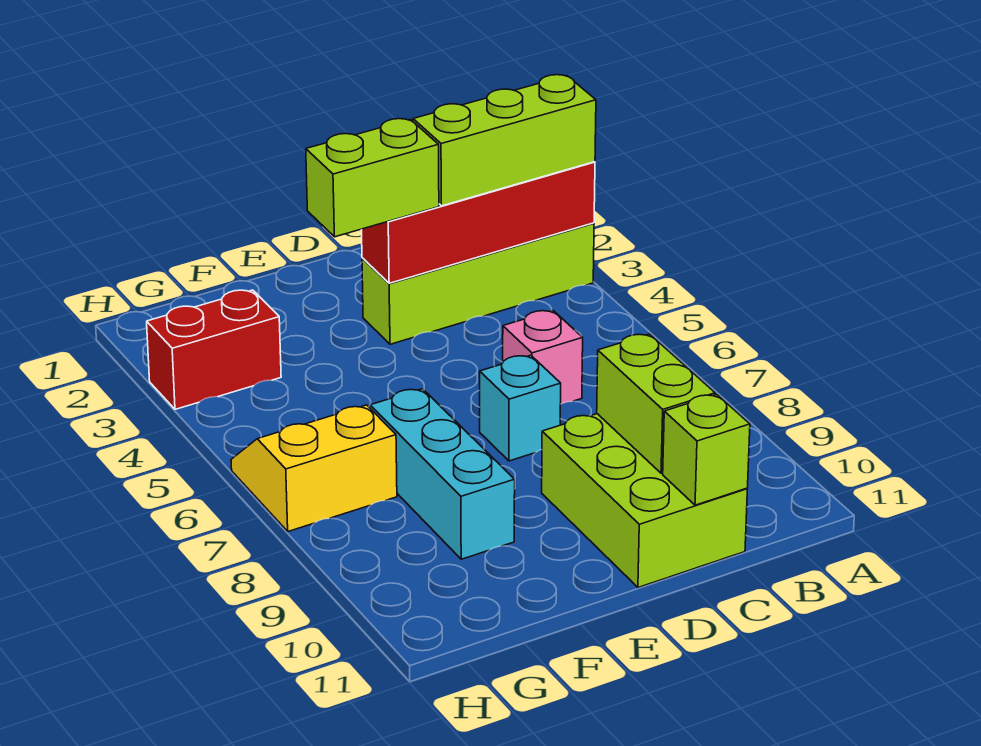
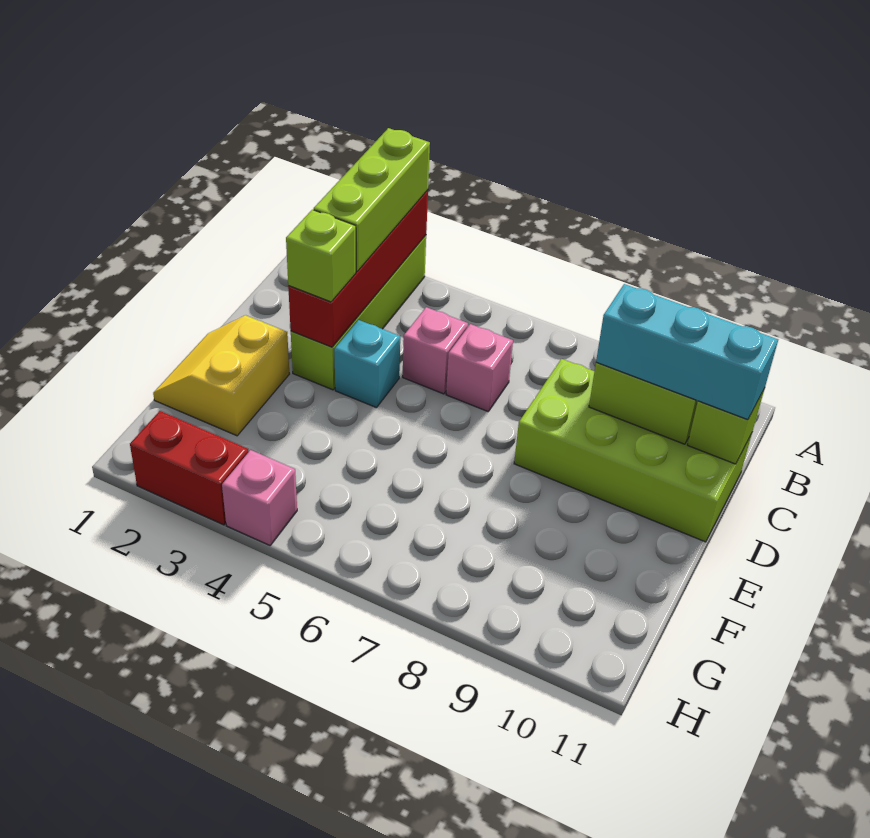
none -> pink brick C5 level 1
lime brick C9:D11 level 1 -> lime brick C8:D11 level 1
lime brick D3:E3 level 3 -> lime brick D3 level 3
cyan brick D7 level 1 -> cyan brick D4 level 1
cyan brick F7:F9 level 1 -> cyan brick C9:C11 level 3
red brick G3:H3 level 1 -> red brick H2:H3 level 1
yellow slope G6:H7 level 1 top 7 -> yellow slope E1:F2 level 1 top 2
none -> pink brick H4 level 1

